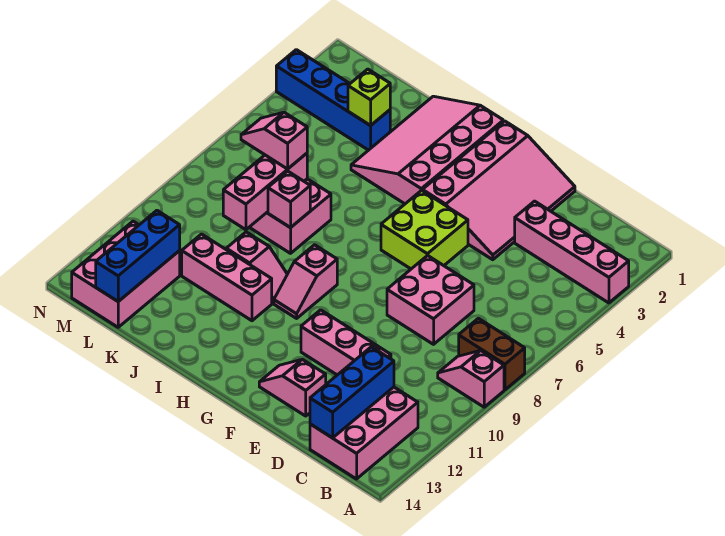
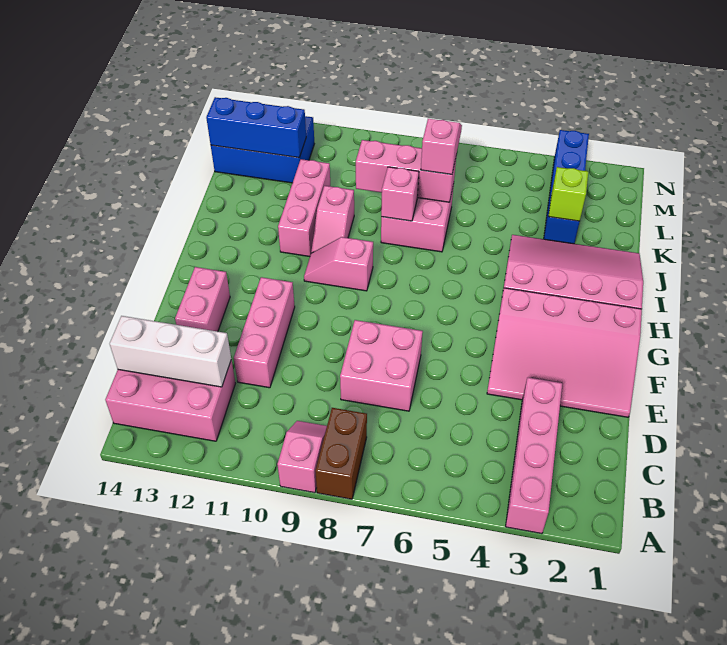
blue brick C12:C14 level 2 -> white brick C12:C14 level 2
pink slope E13:F13 level 1 top E -> pink brick E13:F13 level 1
lime brick F5:G6 level 1 -> none
pink brick L12:M14 level 1 -> blue brick L12:M14 level 1

